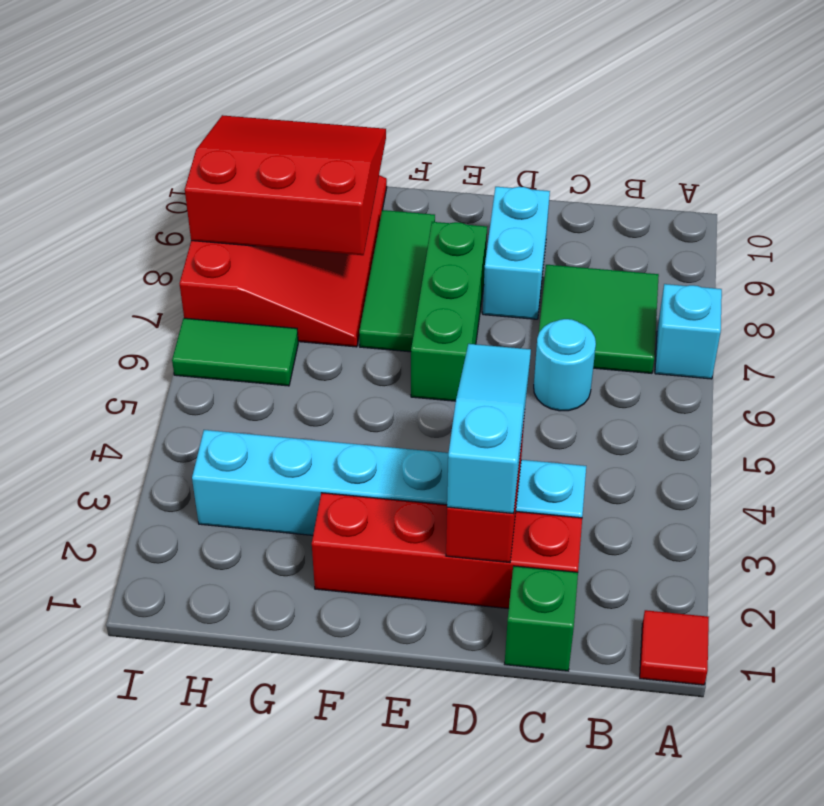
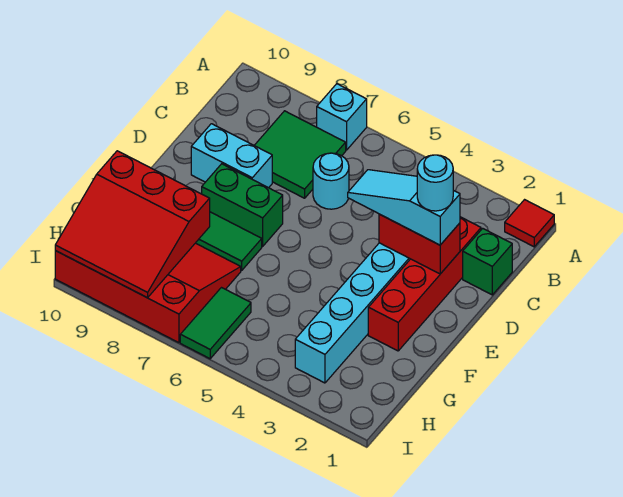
none -> cyan round brick D2 level 4
green brick E6:E8 level 1 -> green brick E7:E8 level 1
red slope G8:I10 level 2 top 8 -> red slope G8:I10 level 2 top G

